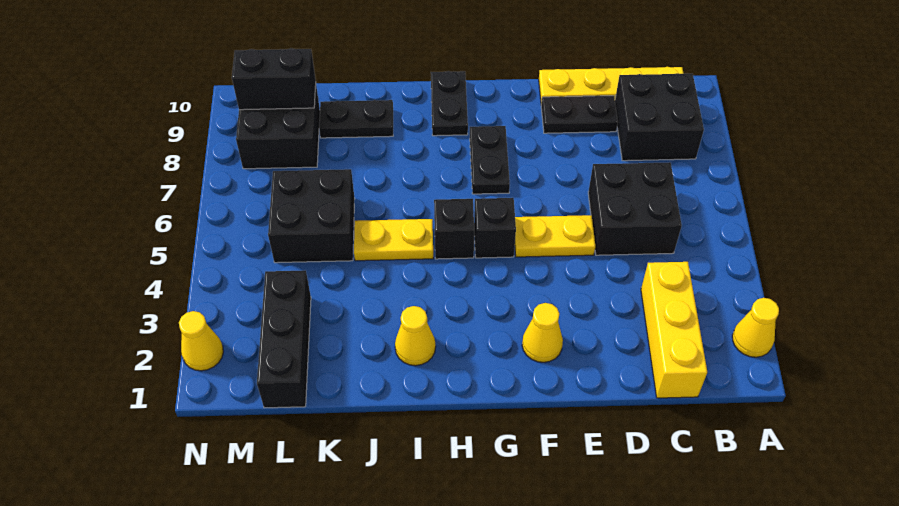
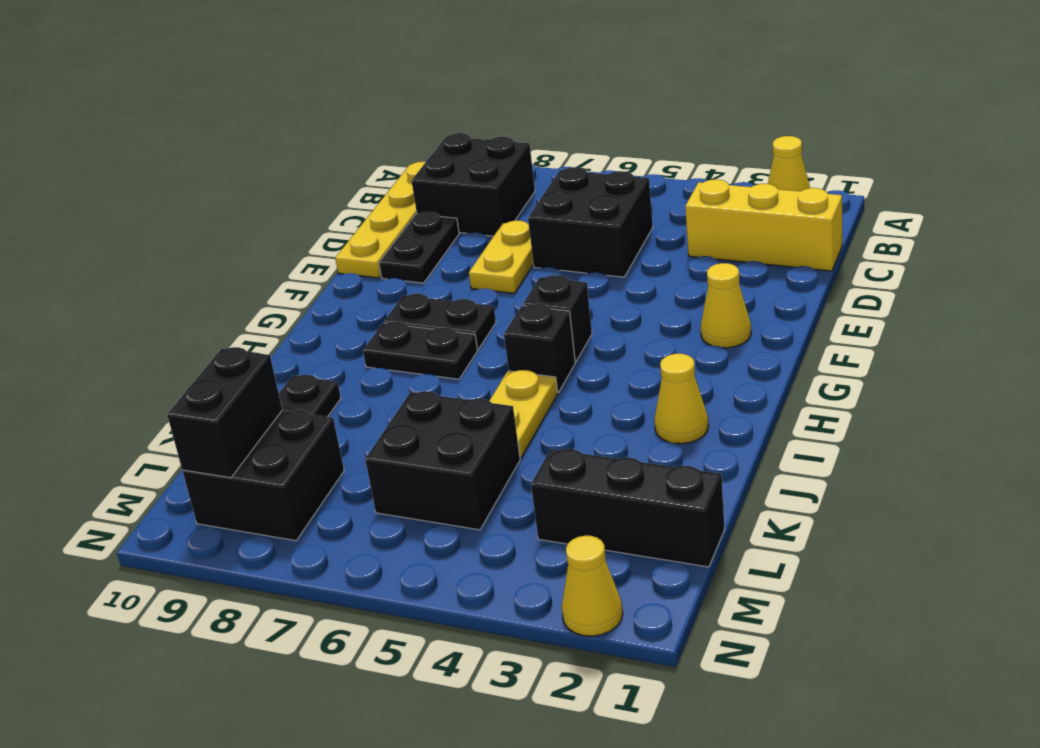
yellow plate E5:F5 level 1 -> yellow plate D7:E7 level 1
black plate H9:H10 level 1 -> black plate H7:H8 level 1

